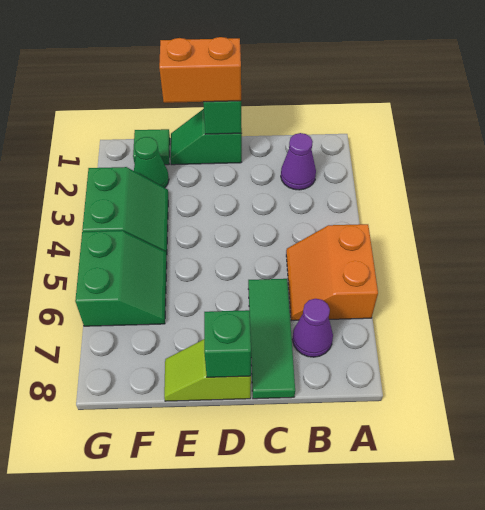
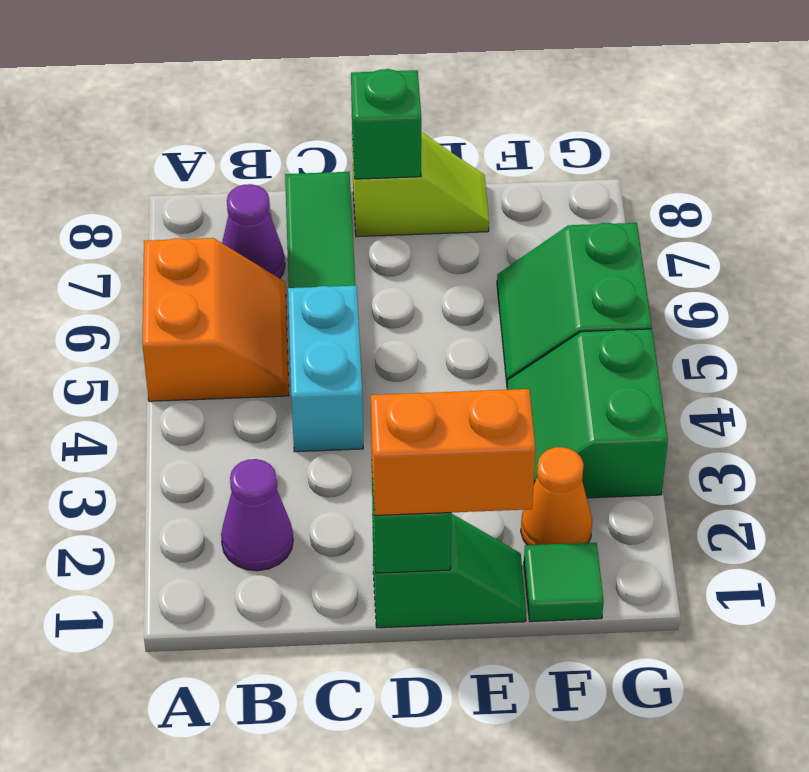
none -> cyan brick C4:C5 level 1
green cone F2 level 1 -> orange cone F2 level 1

